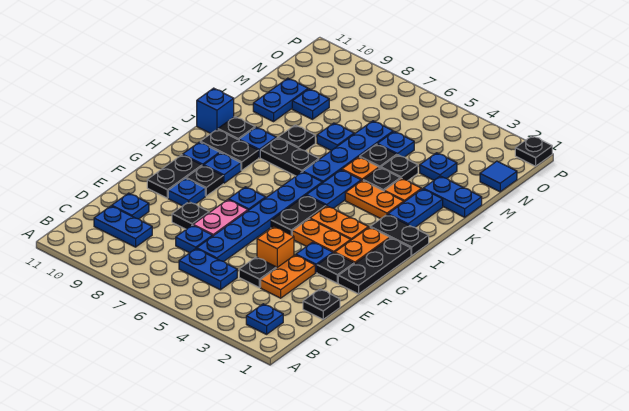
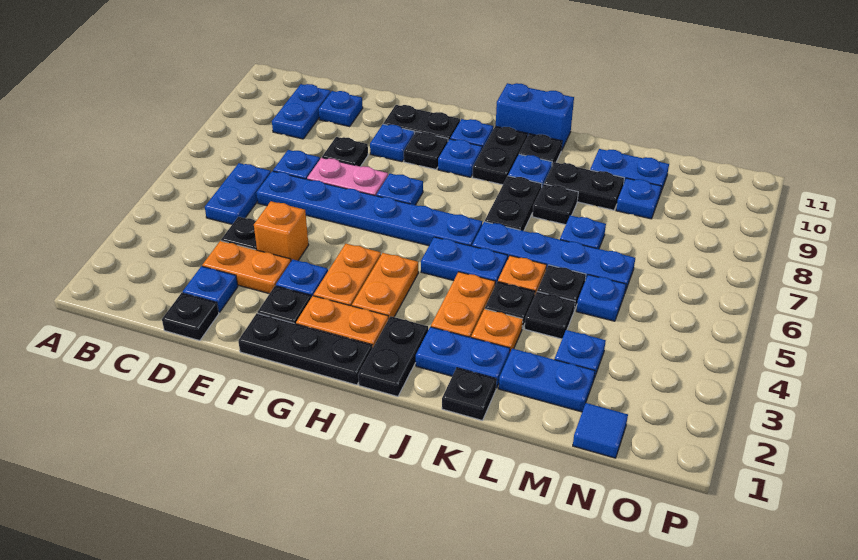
blue plate B2 level 1 -> blue plate D2 level 1
black plate G5:H5 level 1 -> black plate K9:L9 level 1
blue brick J11 level 1 -> blue brick I11:J11 level 1
blue plate L1:L2 level 1 -> blue plate L2:M2 level 1
black plate P1 level 1 -> black plate K1 level 1

